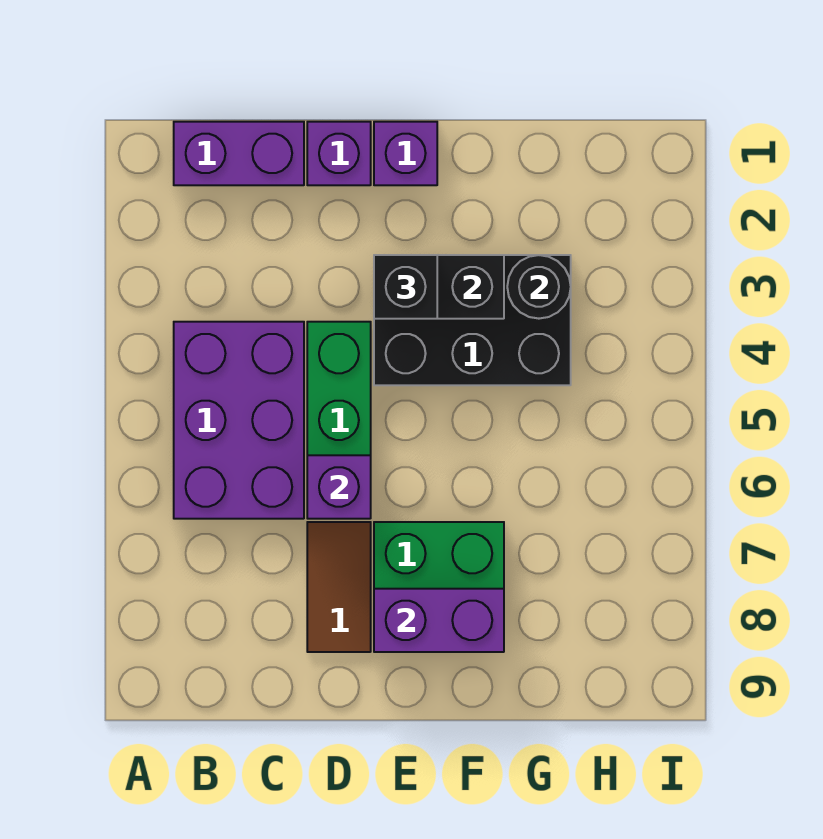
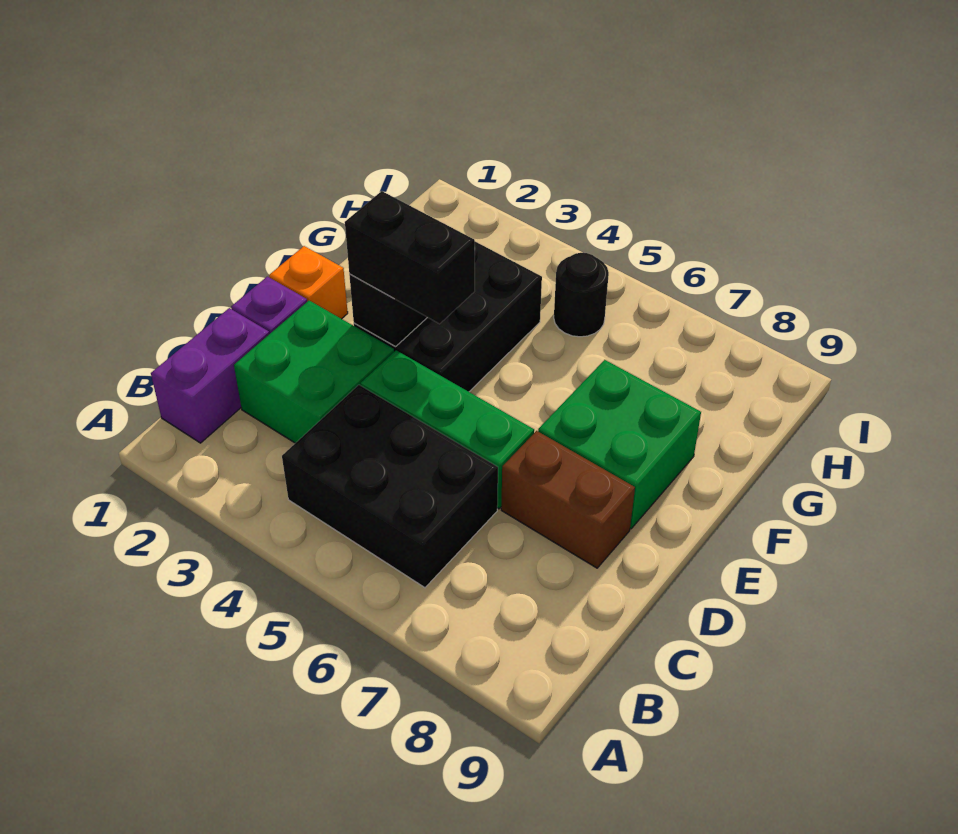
purple brick B4:C6 level 1 -> black brick B4:C6 level 1
none -> green brick C2:D3 level 1
purple brick D6 level 2 -> none
brown tile D7:D8 level 1 -> brown brick D7:D8 level 1
purple brick E1 level 1 -> orange brick E1 level 1
black brick E3 level 3 -> black brick E3:E4 level 3
purple brick E8:F8 level 2 -> none
black round brick G3 level 2 -> black round brick H5 level 1

